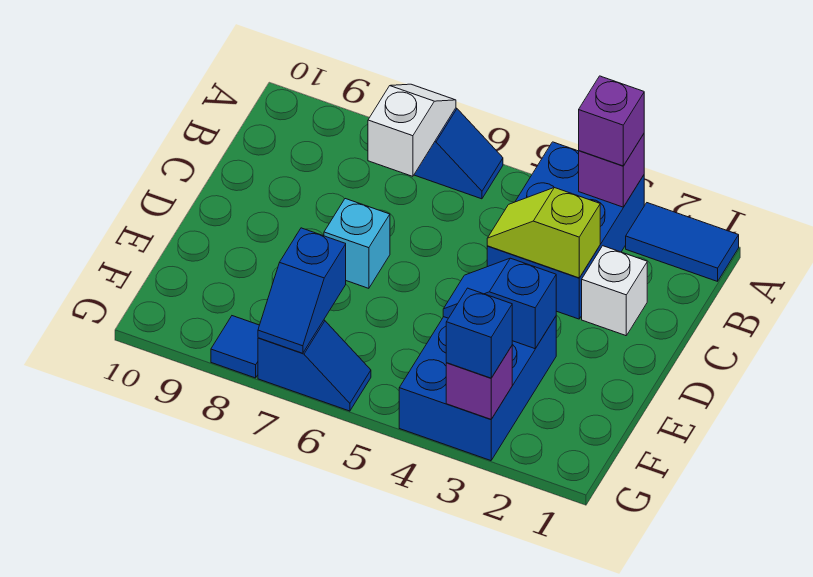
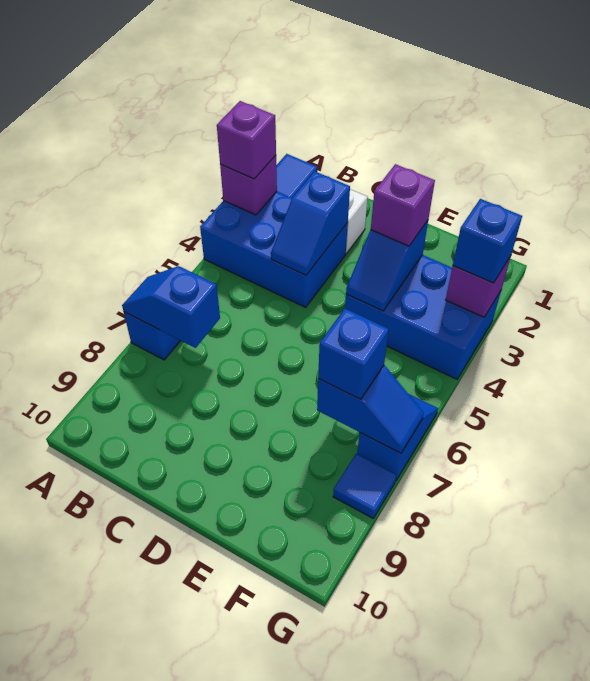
white slope A7:B7 level 2 top B -> blue slope A7:B7 level 2 top B
lime slope C3:C4 level 2 top 3 -> blue slope C3:C4 level 2 top 3
cyan brick D7 level 1 -> none
none -> purple brick E3 level 3
none -> blue brick F7 level 3

